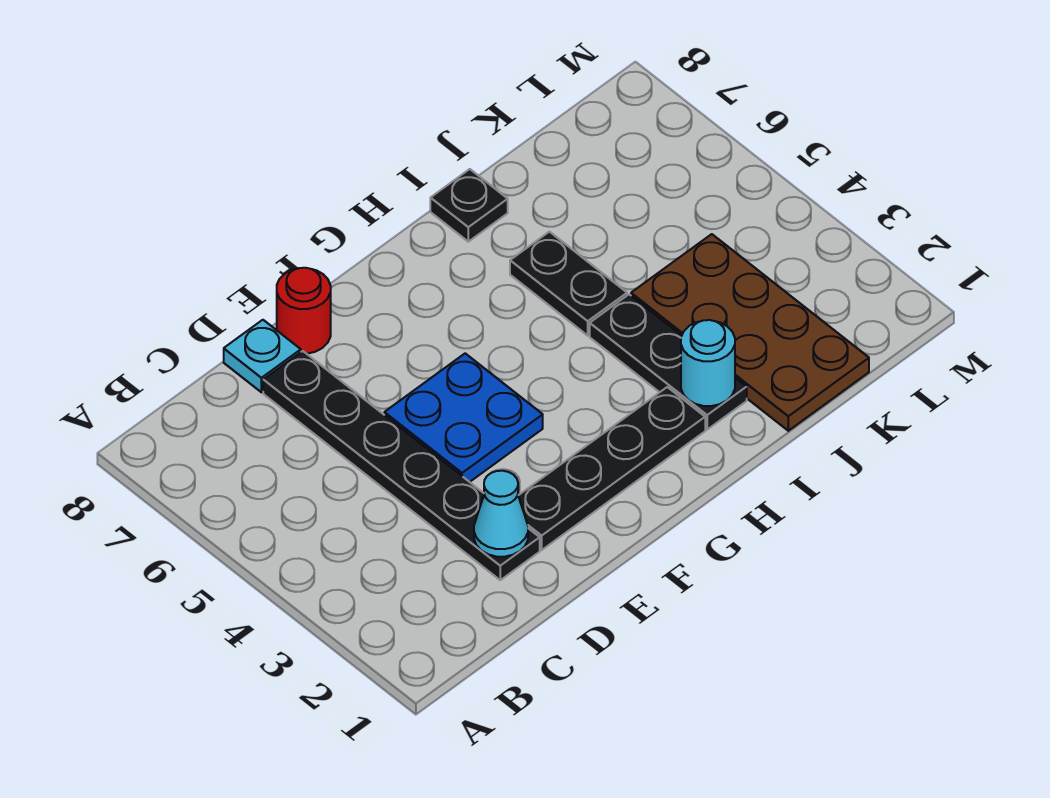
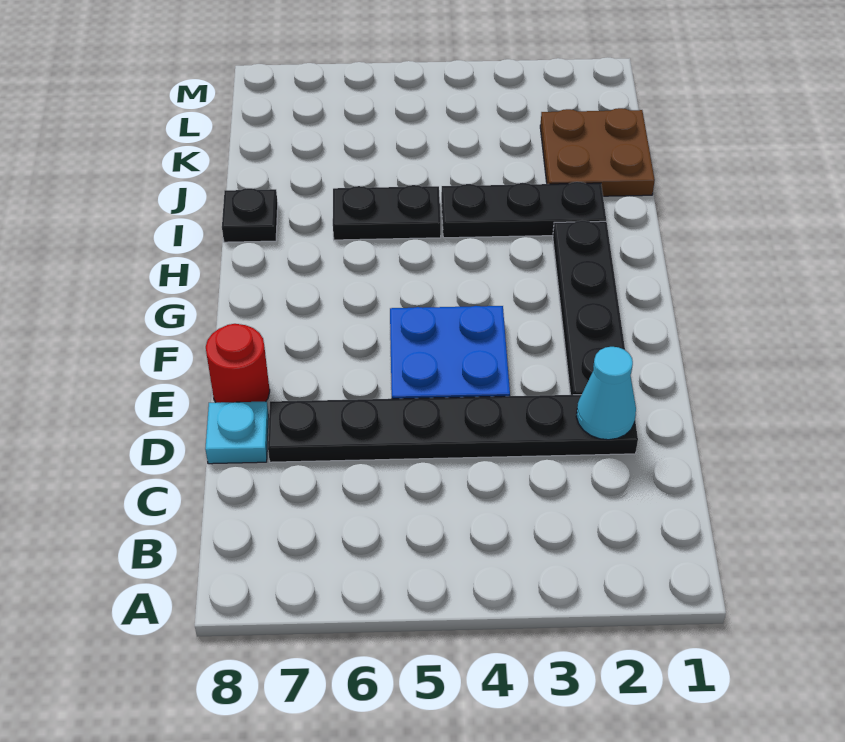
cyan round brick I2 level 2 -> none
brown plate J1:K4 level 1 -> brown plate J1:K2 level 1

